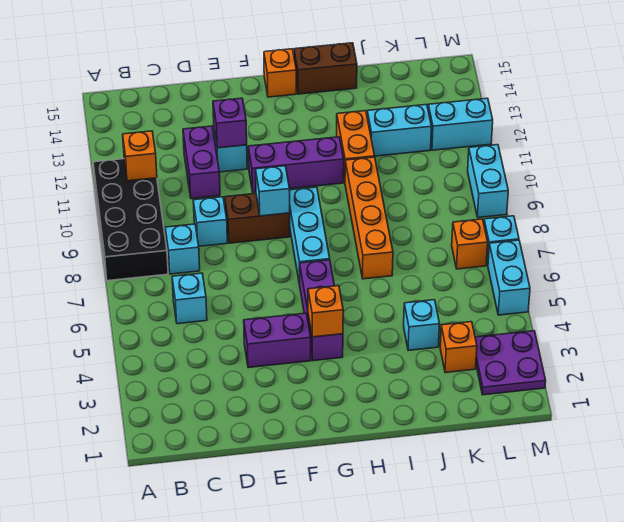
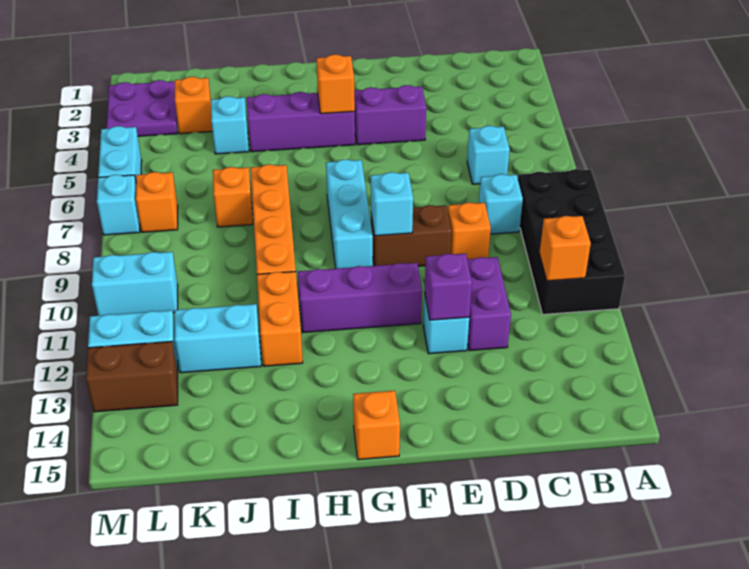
cyan brick D9 level 1 -> orange brick D9 level 1
purple brick G4:G6 level 1 -> purple brick G4:I4 level 1
brown brick H15:I15 level 1 -> brown brick L13:M13 level 1
none -> orange brick J7 level 1
cyan brick M9:M10 level 1 -> cyan brick L10:M10 level 1

